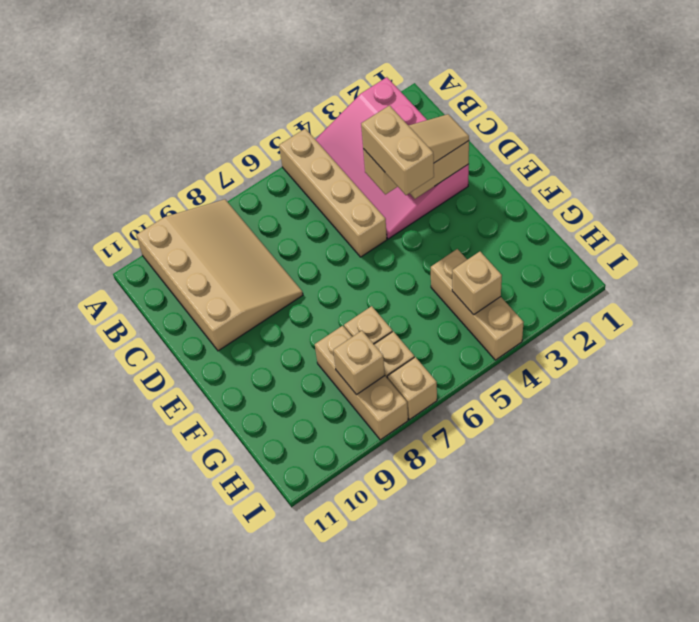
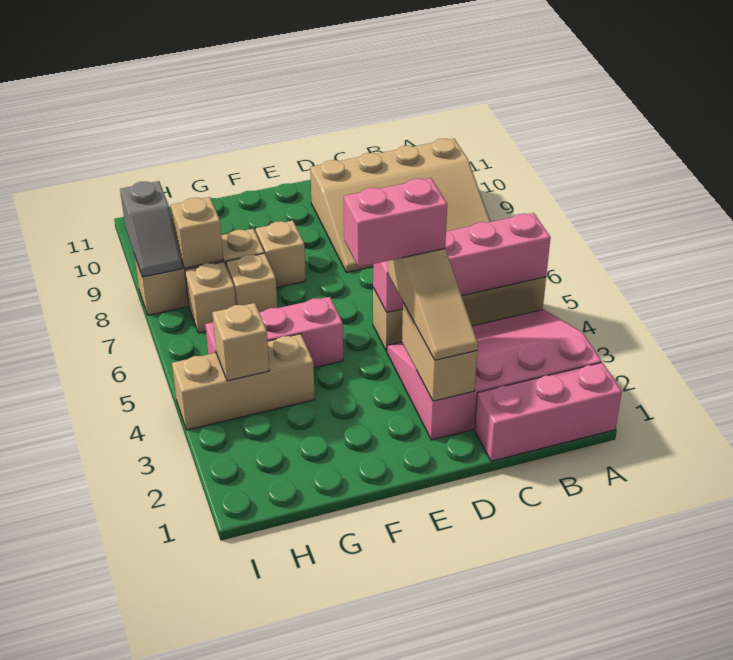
none -> pink brick A1:C1 level 1
none -> pink brick A5:D5 level 2
tan brick D4:E4 level 4 -> pink brick D4:E4 level 4
none -> pink brick F5:H5 level 1
tan brick I7 level 1 -> tan brick F8 level 1
none -> grey slope I8:I9 level 2 top 9

